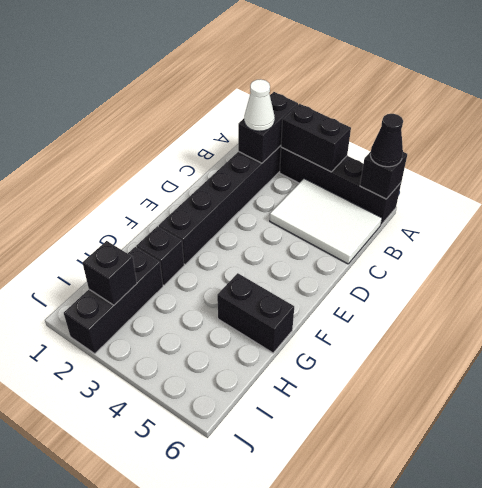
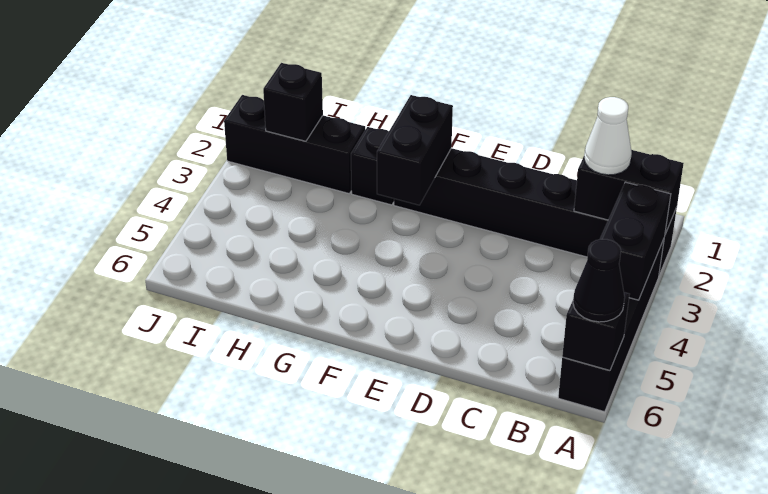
white tile B4:C6 level 1 -> none
black brick G5:G6 level 1 -> black brick F2:F3 level 2

